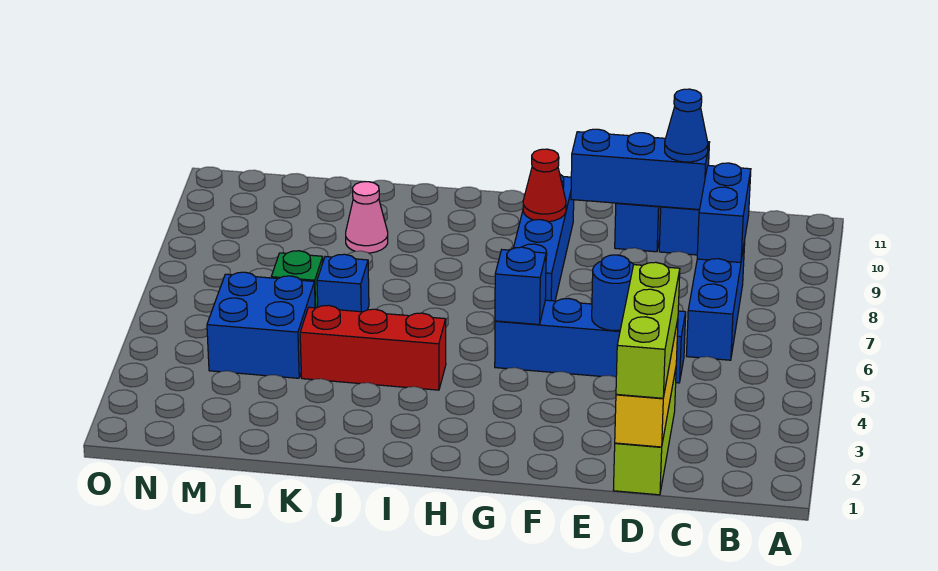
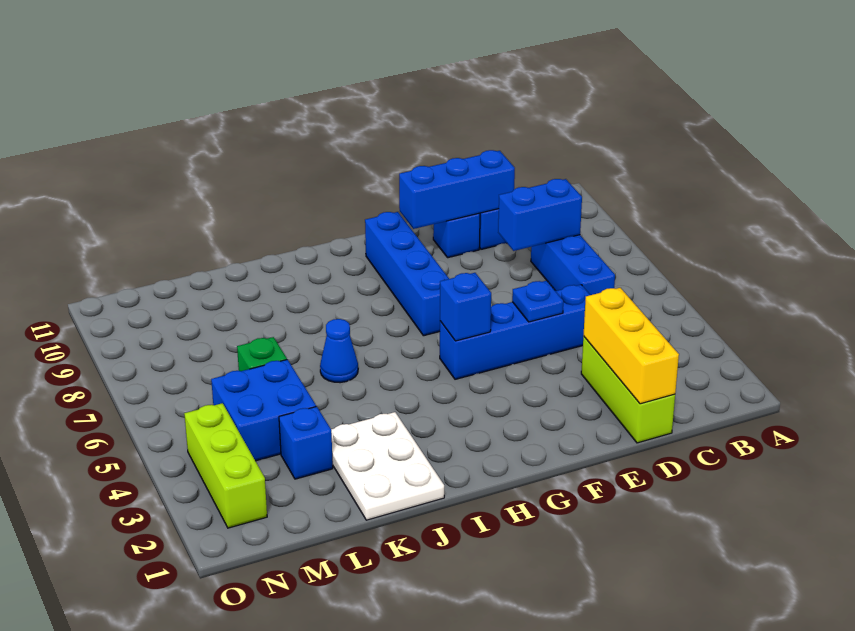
blue brick C8:C9 level 2 -> blue brick C8:D8 level 2
lime brick D1:D3 level 3 -> lime brick N2:N4 level 1
blue cone D10 level 3 -> blue cone J6 level 1
blue round brick E5 level 2 -> blue plate E5 level 2
red cone G9 level 2 -> none
red brick I4:K4 level 1 -> none
none -> white plate J1:K3 level 1
blue brick K6 level 1 -> blue brick L3 level 1
pink cone K9 level 1 -> none

